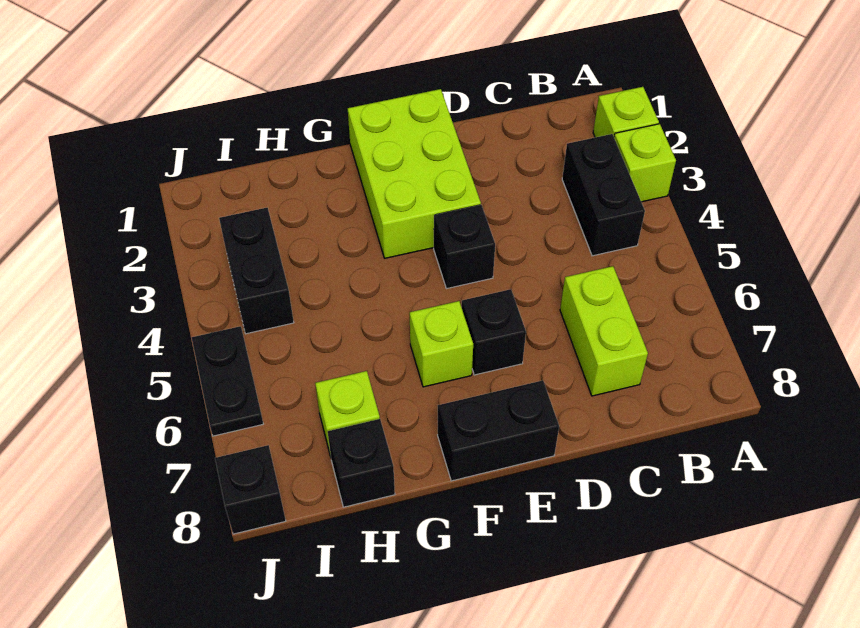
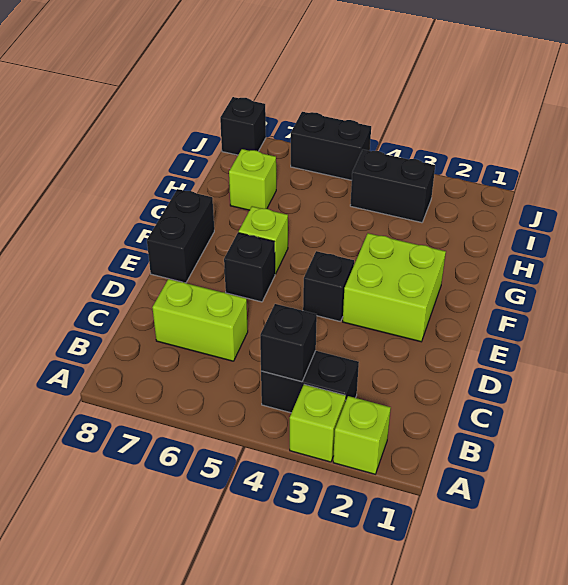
lime brick E1:F3 level 1 -> lime brick E2:F3 level 1
black brick H8 level 1 -> black brick B4 level 2
black plate J5:J6 level 1 -> black brick J5:J6 level 1

